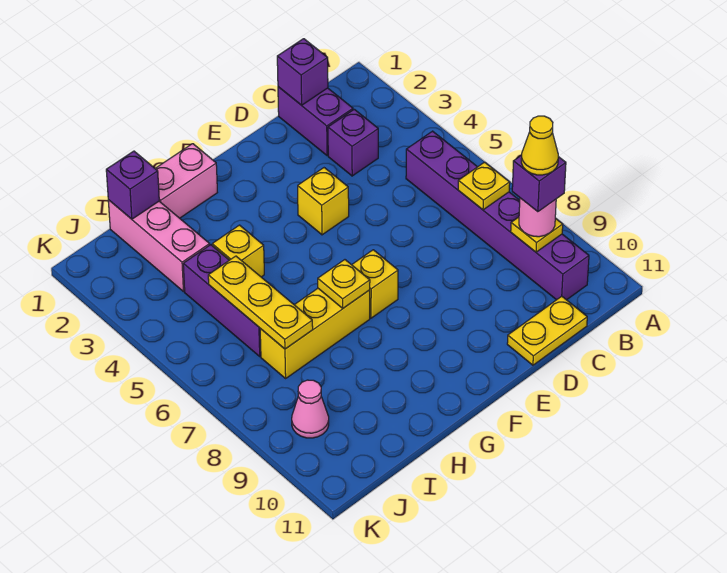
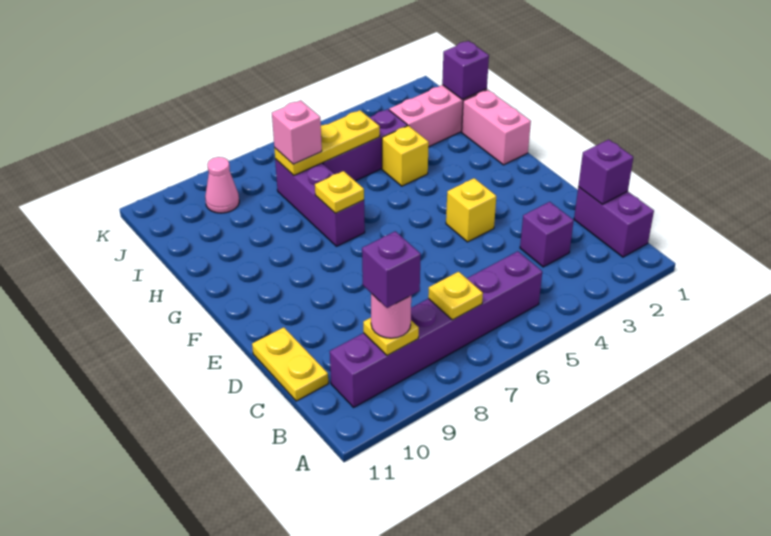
yellow cone B9 level 5 -> none
purple brick C1:C2 level 1 -> purple brick B1:C1 level 1
yellow brick F7 level 1 -> none
yellow brick G7:I7 level 1 -> purple brick G7:I7 level 1
none -> pink brick I7 level 3

